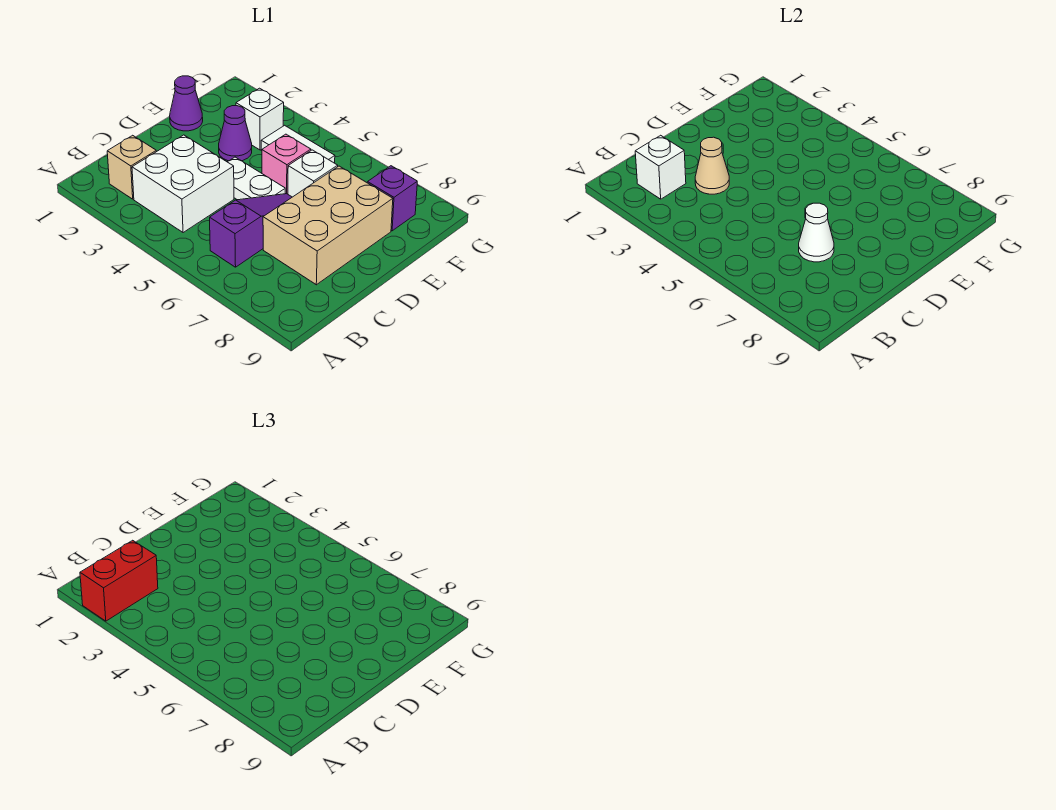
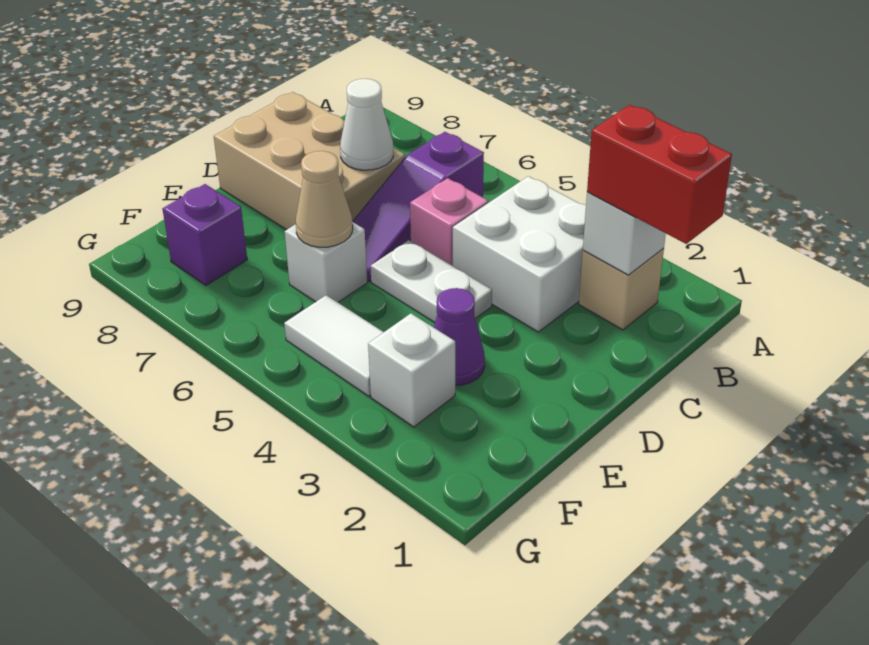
red brick A2:B2 level 3 -> red brick B1:B2 level 3
tan cone C3 level 2 -> tan cone E6 level 2
tan brick C7:E8 level 1 -> tan brick C7:D9 level 1
purple cone E1 level 1 -> none
pink brick E5 level 1 -> pink brick C5 level 1

